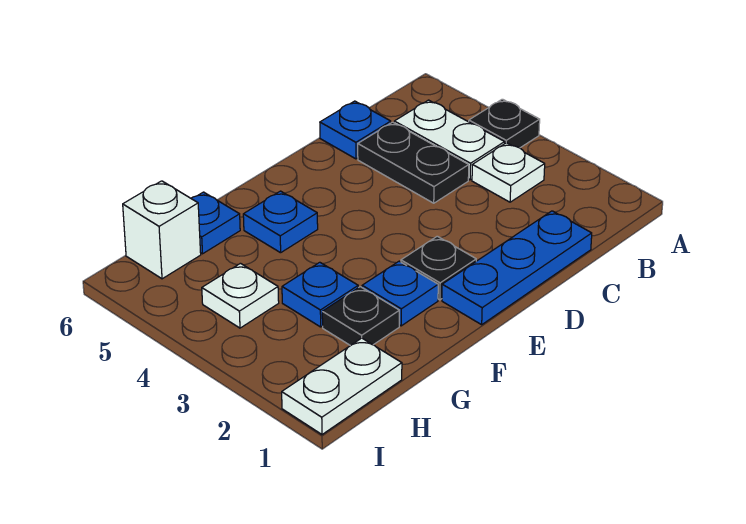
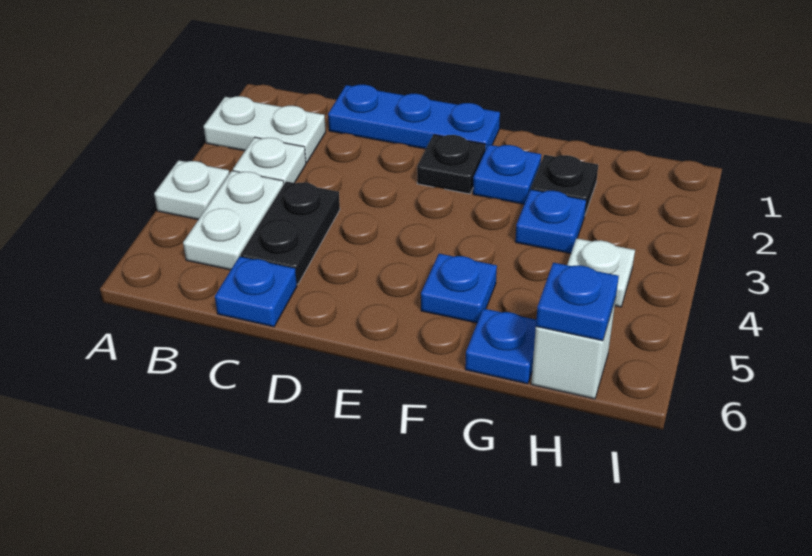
black plate A4 level 1 -> white plate A4 level 1
white plate H1:I1 level 1 -> white plate A2:B2 level 1
none -> blue plate H6 level 2

